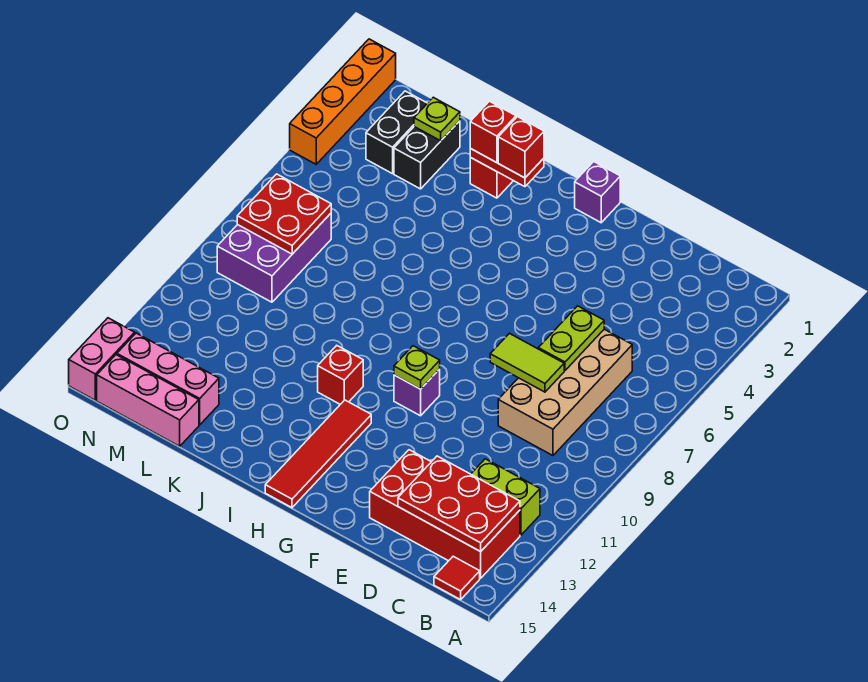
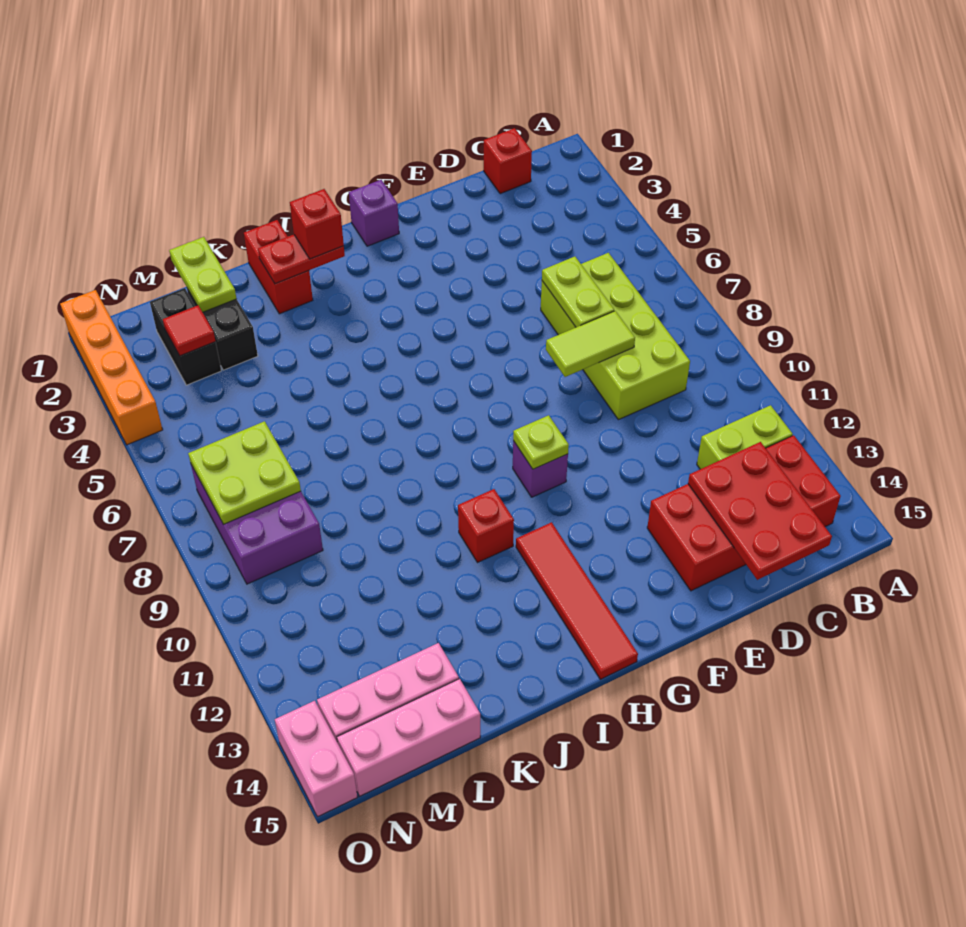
red plate B13:D14 level 2 -> red plate C13:D15 level 2
red tile B15 level 1 -> red tile M3 level 2
tan brick C6:D9 level 1 -> lime brick C6:D9 level 1
red brick J2 level 3 -> red brick C1 level 1
lime plate L2 level 2 -> lime plate L1:L2 level 2
red plate M7:N8 level 2 -> lime plate M7:N8 level 2

